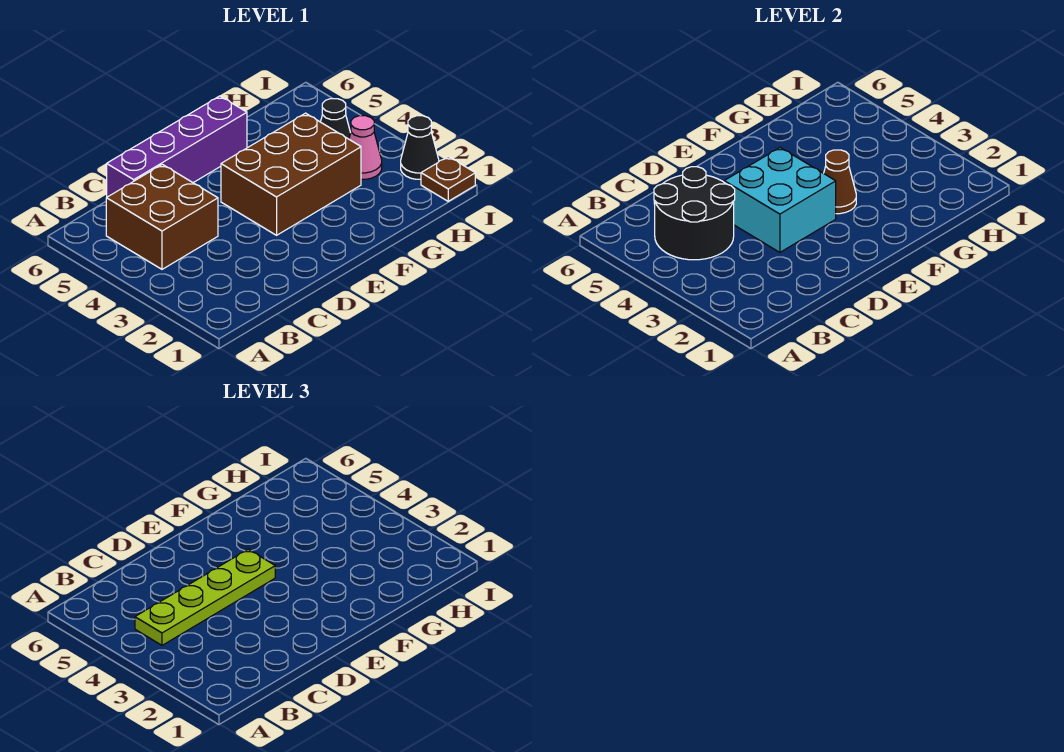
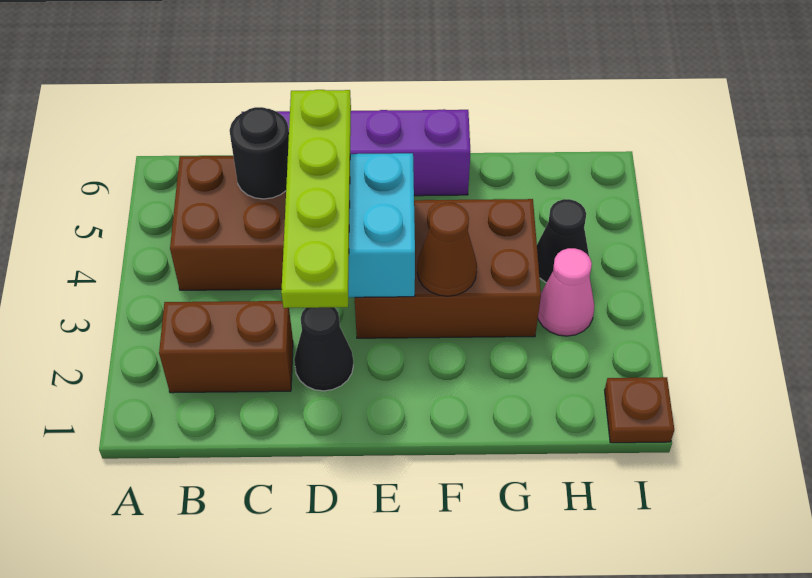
none -> brown brick B2:C2 level 1
black round brick B4:C5 level 2 -> black round brick C5 level 2
lime plate B4:E4 level 3 -> lime plate D2:D5 level 3
black cone I2 level 1 -> black cone D2 level 1

